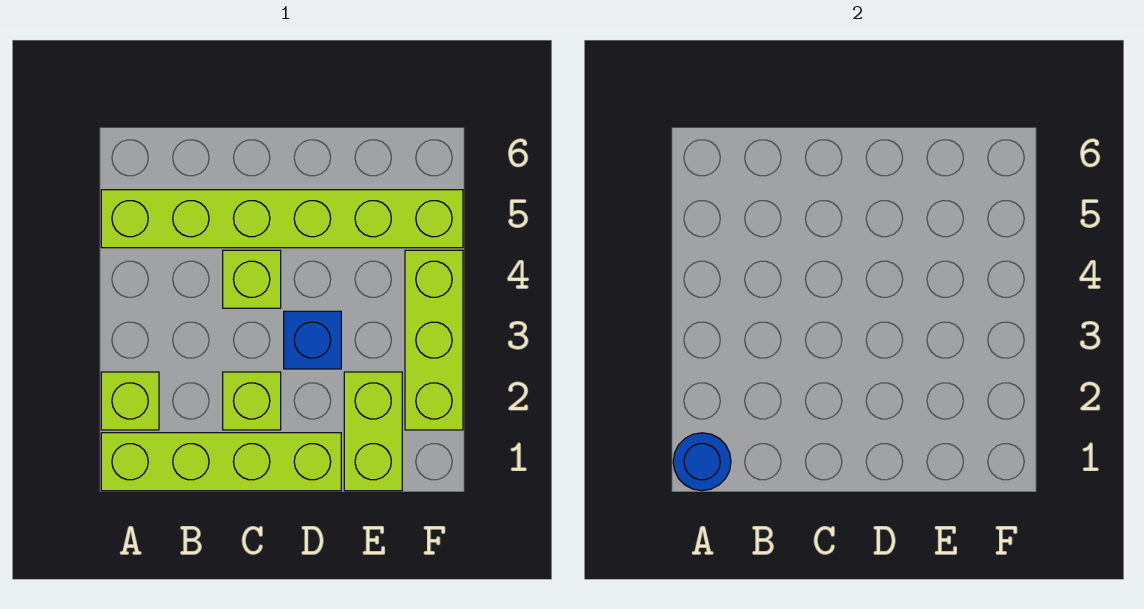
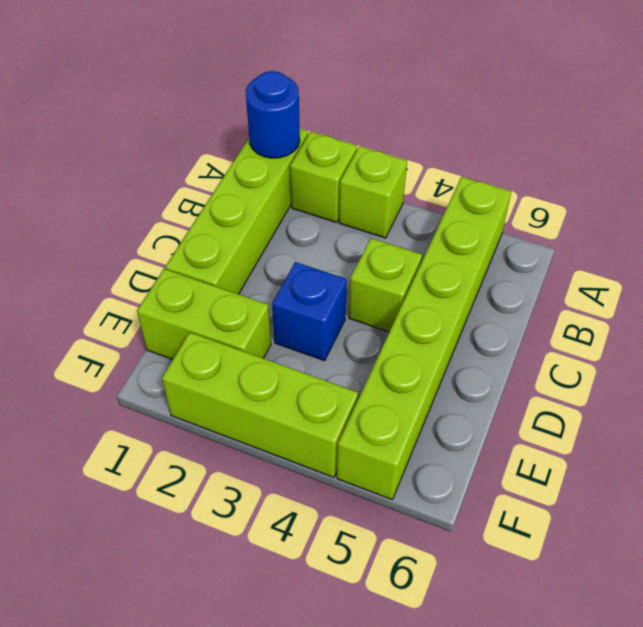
lime brick C2 level 1 -> lime brick A3 level 1

